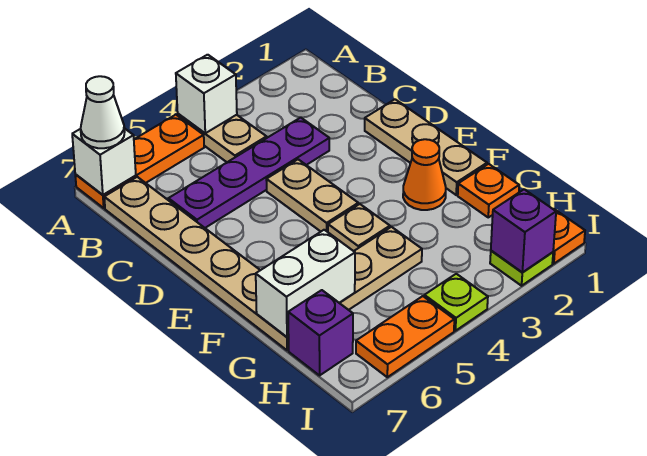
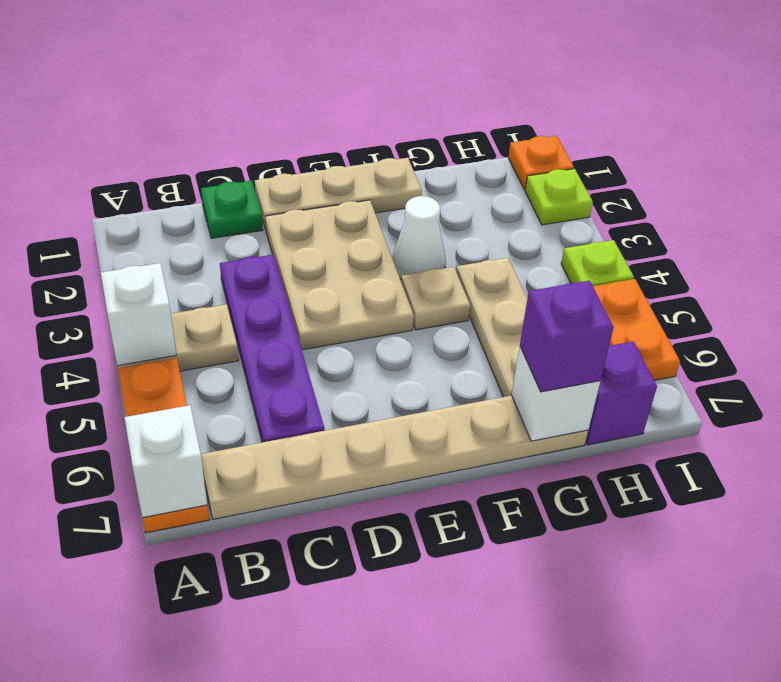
white cone A7 level 3 -> white cone F3 level 1
none -> green plate C1 level 1
tan plate D4:E4 level 1 -> tan plate D2:E4 level 1
orange cone F2 level 1 -> none
orange plate G1 level 1 -> none
white brick G6:G7 level 2 -> white brick G7 level 2
purple brick I2 level 2 -> purple brick G7 level 3

